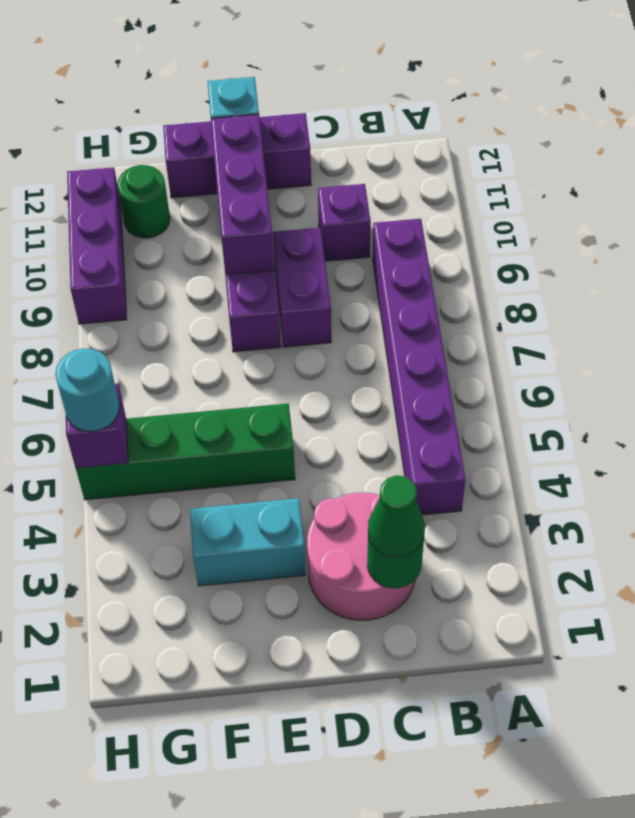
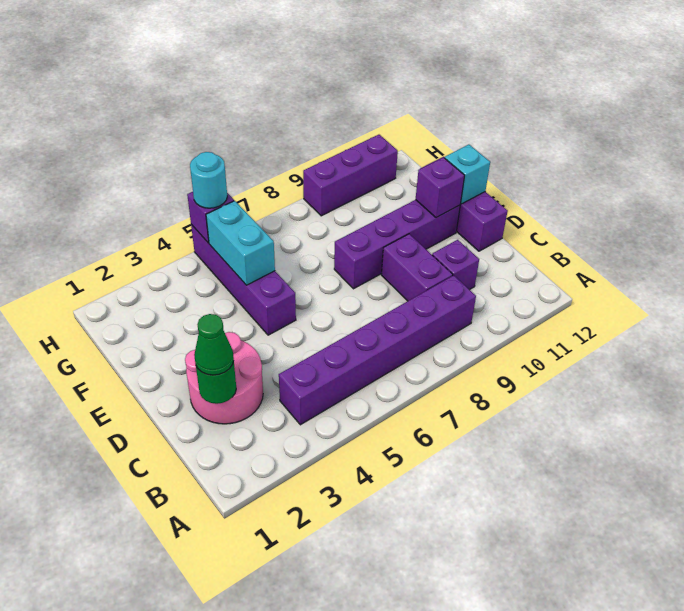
purple brick D8:D9 level 1 -> purple brick C9:D9 level 1
cyan brick E3:F3 level 1 -> cyan brick F5:G5 level 2
green brick E5:H5 level 1 -> purple brick E5:H5 level 1
purple brick E9:E11 level 2 -> purple brick E11 level 2
green round brick G11 level 1 -> none

